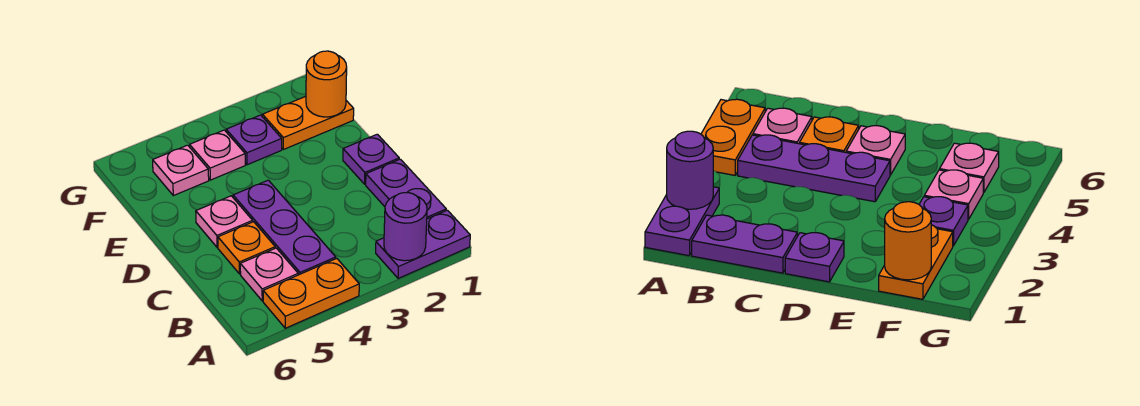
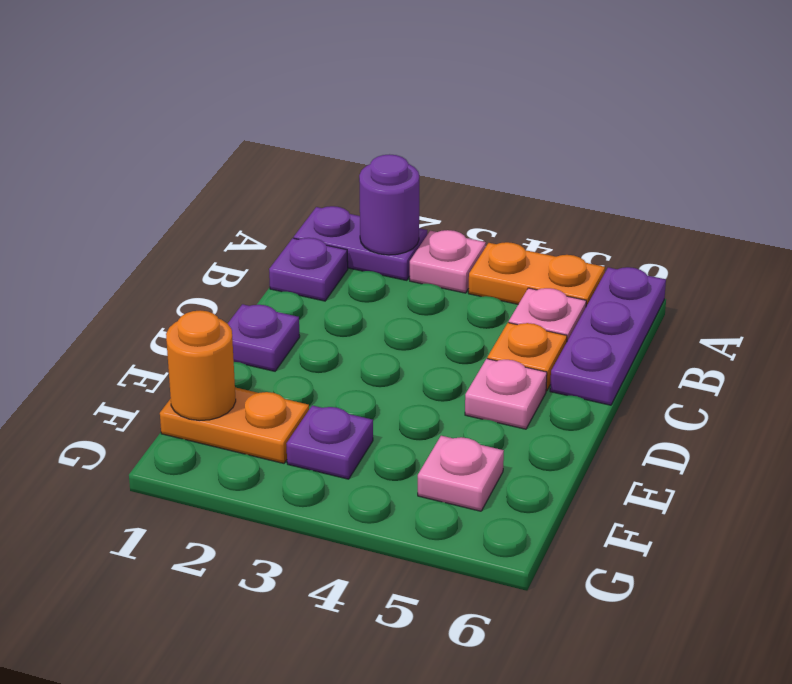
purple plate B1:C1 level 1 -> purple plate B1 level 1
purple plate B4:D4 level 1 -> purple plate A6:C6 level 1
pink plate F4 level 1 -> pink plate A3 level 1

